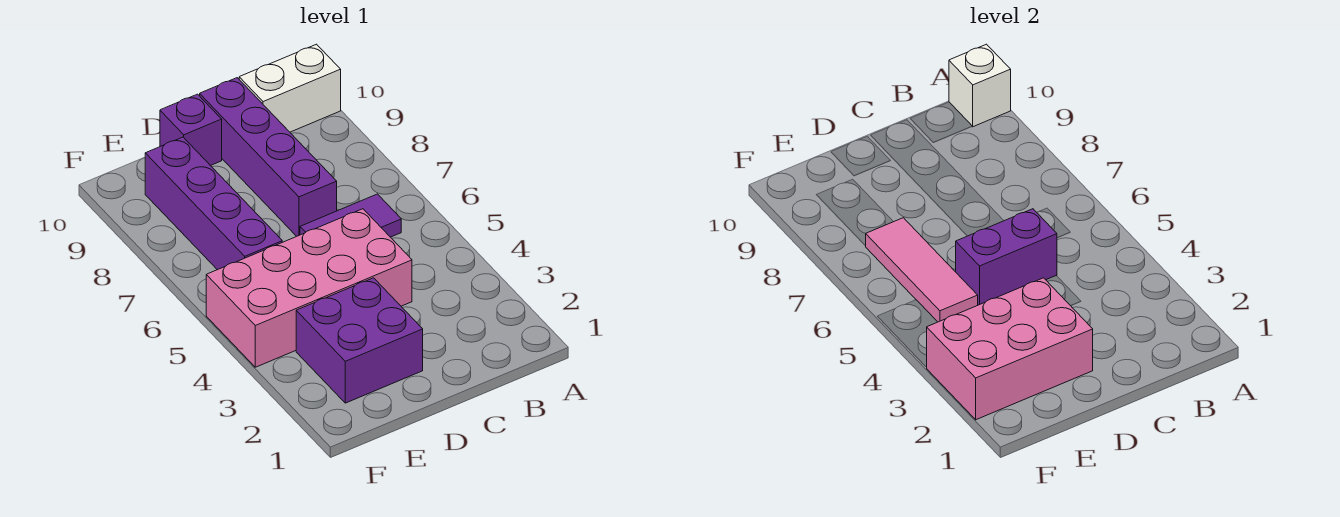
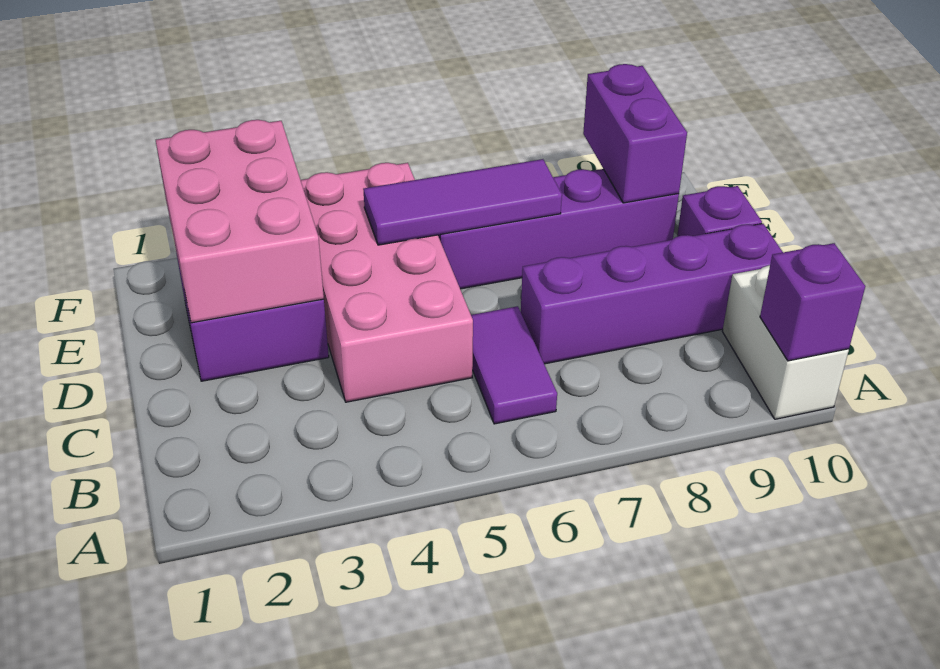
white brick A10 level 2 -> purple brick A10 level 2
purple brick C5:D5 level 2 -> purple brick E9:F9 level 2
pink tile E5:E7 level 2 -> purple tile E5:E7 level 2

